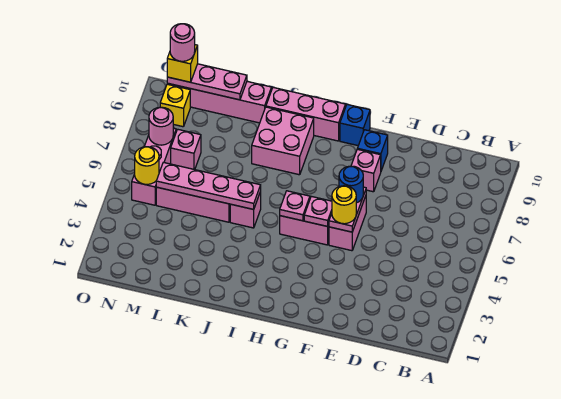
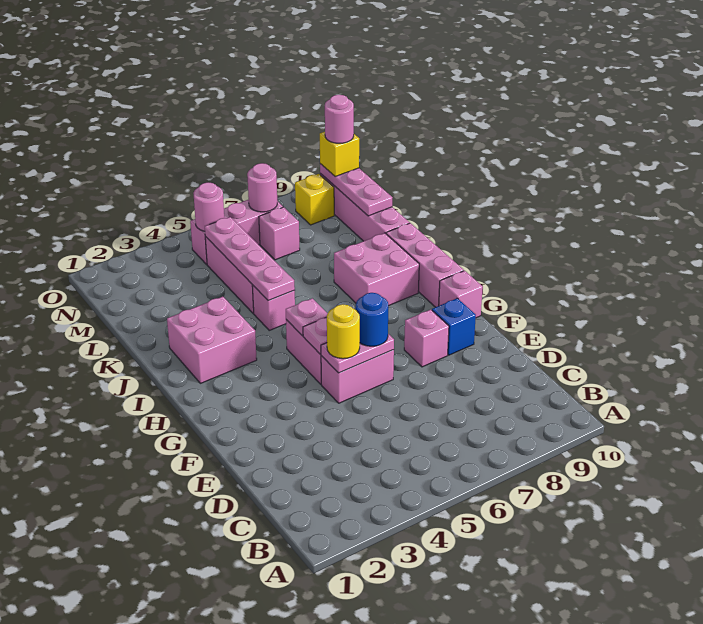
blue brick G10 level 1 -> pink brick G10 level 1
none -> pink brick I2:J3 level 1
yellow round brick N5 level 2 -> pink round brick N5 level 2

